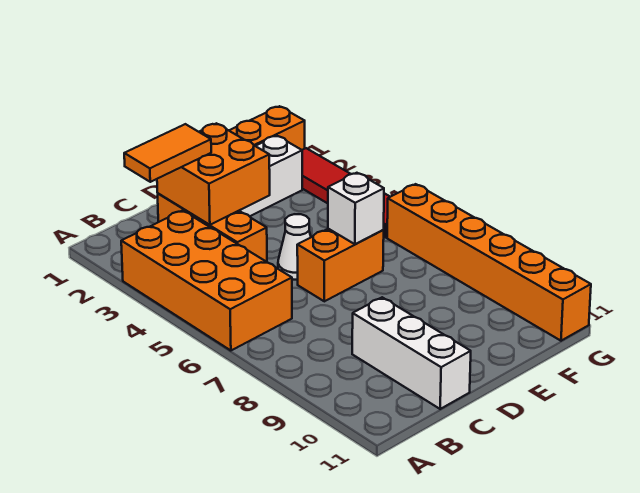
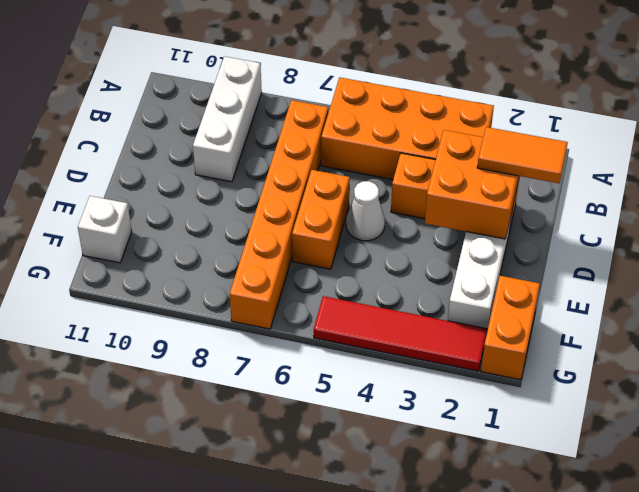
orange tile B2:C2 level 3 -> orange tile C1:C2 level 3
white brick C9:C11 level 1 -> white brick A9:C9 level 1
white brick E6 level 2 -> white brick F11 level 1
orange brick G6:G11 level 1 -> orange brick B7:G7 level 1

